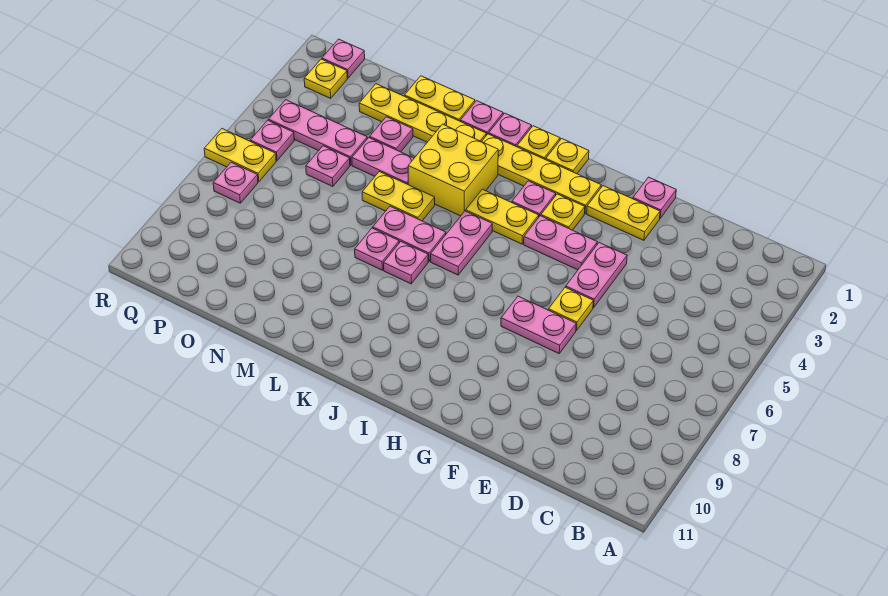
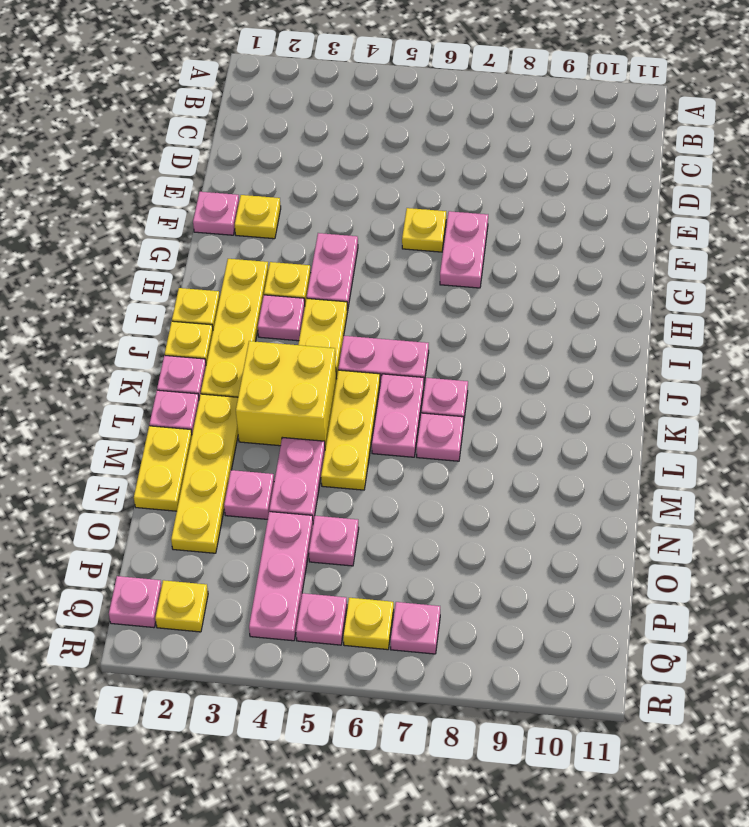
yellow plate F2:G2 level 1 -> yellow plate F2 level 1
pink plate F4:F5 level 1 -> none
yellow plate L5:M5 level 1 -> yellow plate K5:M5 level 1
yellow plate Q6:R6 level 1 -> yellow plate Q6 level 1

